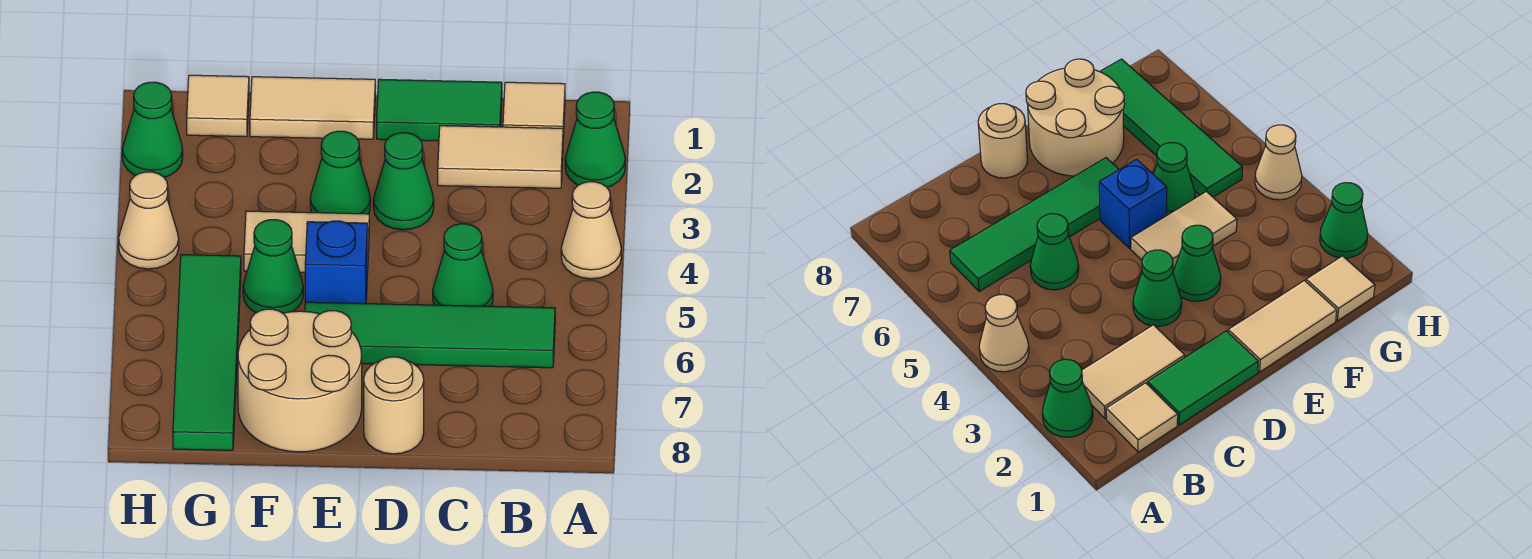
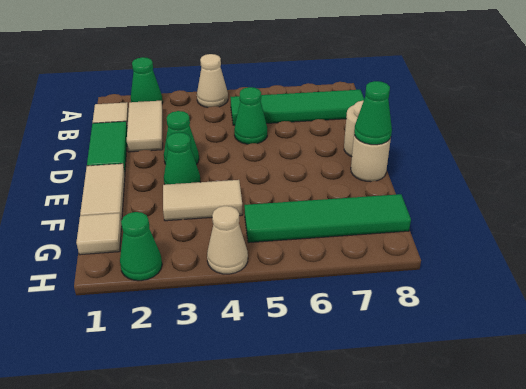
green tile B6:E6 level 1 -> green tile B5:B8 level 1
tan tile E4:F4 level 1 -> tan tile F3:F4 level 1
blue brick E5 level 1 -> none
tan round brick E7:F8 level 1 -> tan round brick E8 level 1
green cone F5 level 1 -> green cone E8 level 2

